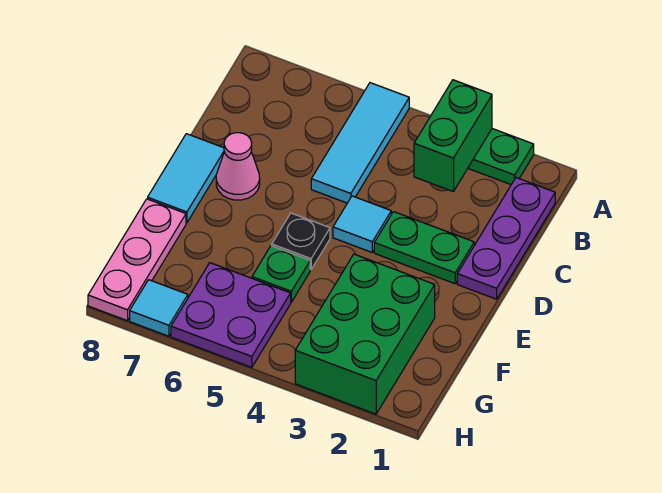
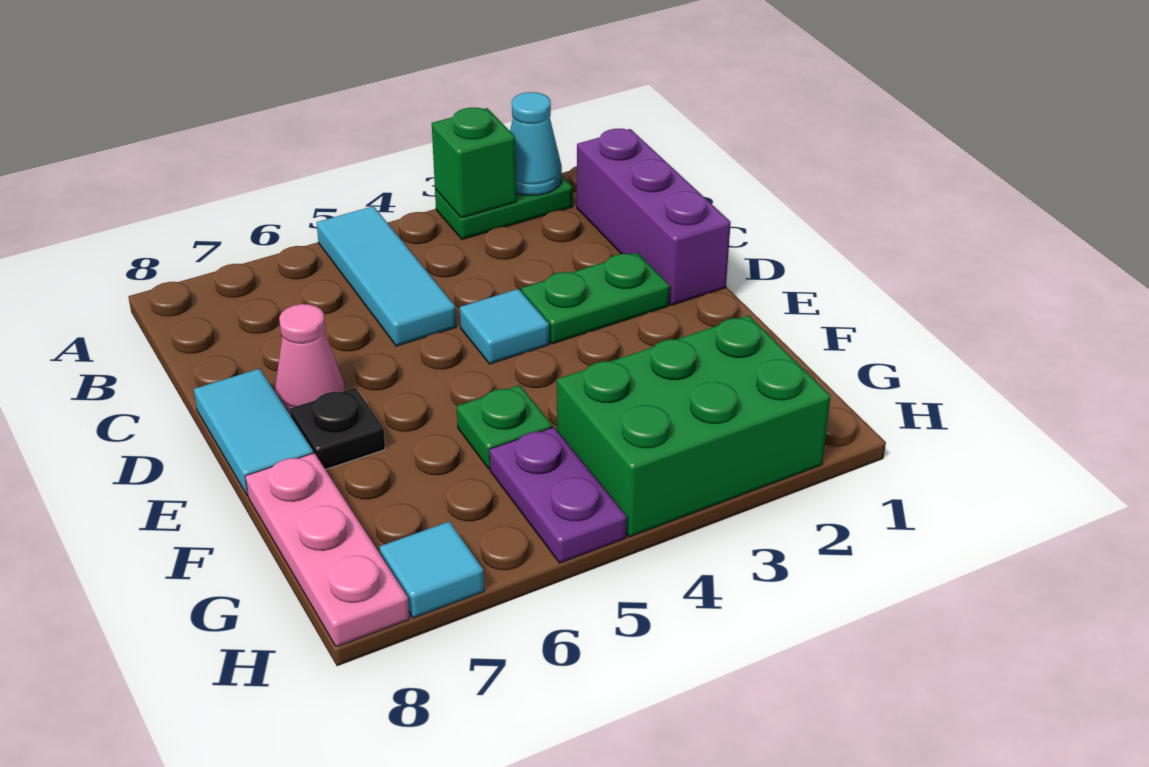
none -> cyan cone A2 level 2
green brick A3:B3 level 2 -> green brick A3 level 2
purple plate B1:D1 level 1 -> purple brick B1:D1 level 1
black plate E5 level 1 -> black plate E7 level 1
green brick F2:H3 level 1 -> green brick G2:H4 level 1
purple plate G5:H6 level 1 -> purple plate G5:H5 level 1

